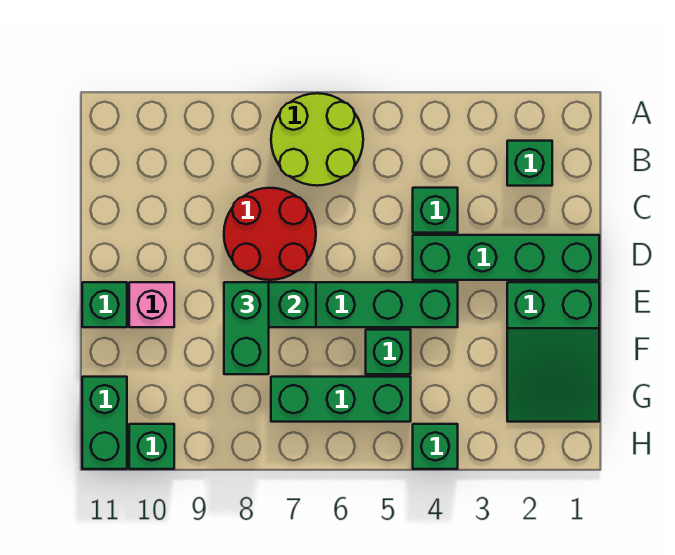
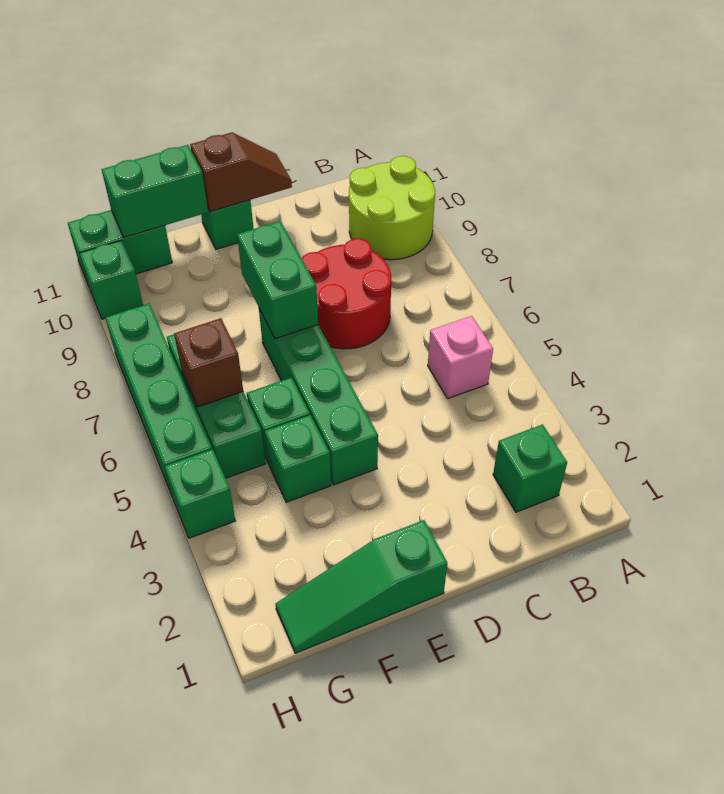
lime round brick A6:B7 level 1 -> lime round brick A9:B10 level 1
green brick C4 level 1 -> green brick F4 level 1
green brick D1:D4 level 1 -> green brick H5:H8 level 1
none -> brown slope D11:E11 level 2 top E
green slope E1:G2 level 1 top E -> green slope E1:G1 level 1 top E
green brick E8:F8 level 3 -> green brick F11:G11 level 2
pink brick E10 level 1 -> pink brick B5 level 1
none -> brown brick G6 level 2

